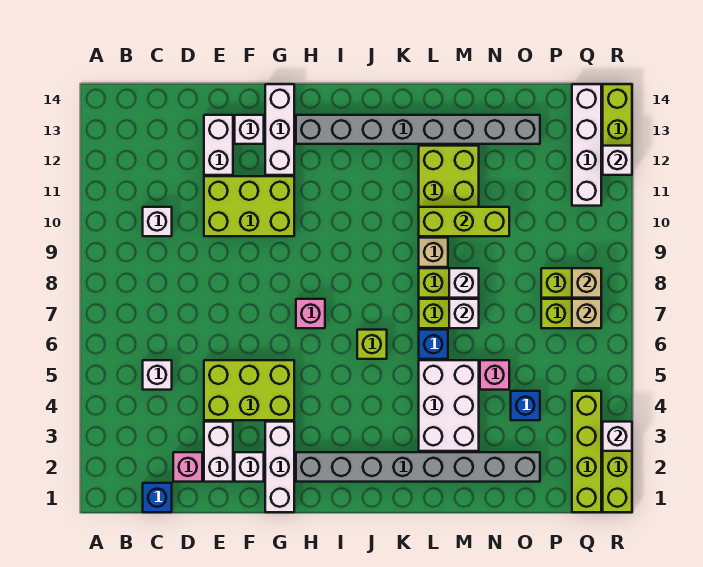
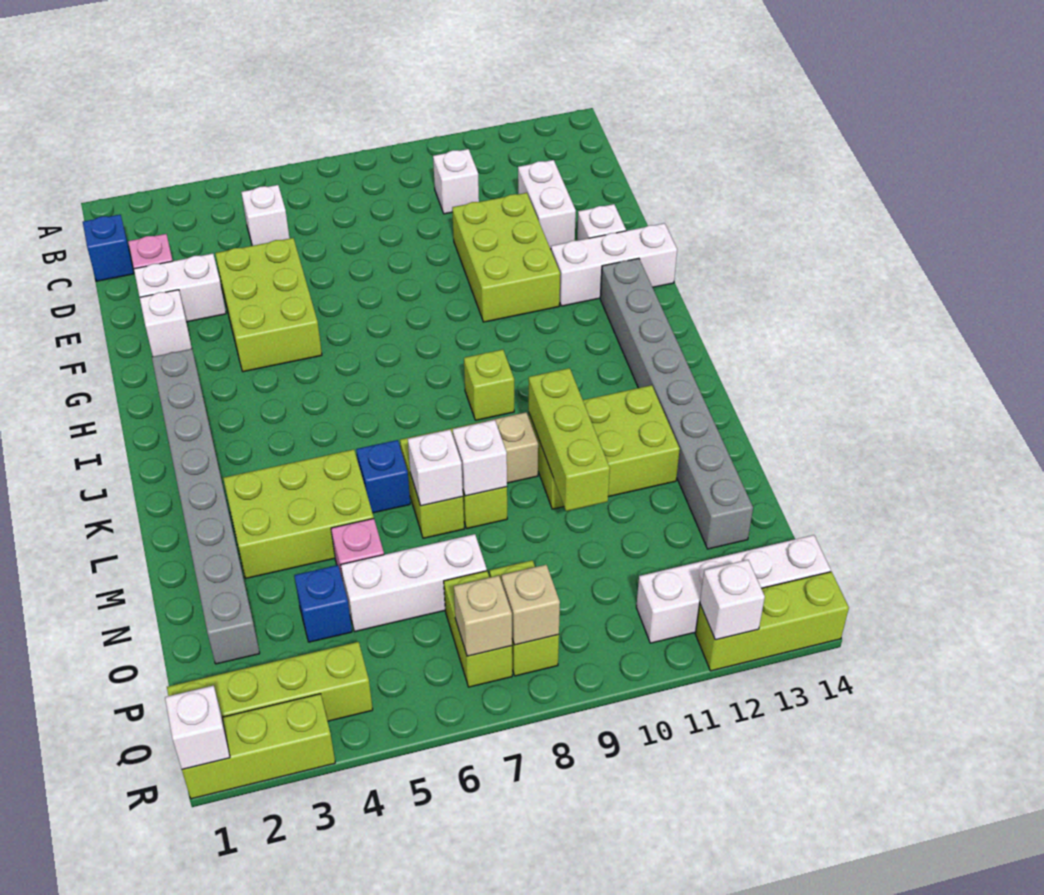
white brick E12:E13 level 1 -> white brick D12:E12 level 1
white brick G1:G3 level 1 -> white brick O5:O7 level 1
pink brick H7 level 1 -> none
lime brick J6 level 1 -> lime brick J9 level 1
white brick L3:M5 level 1 -> lime brick L3:M5 level 1
white brick R3 level 2 -> white brick R1 level 2

